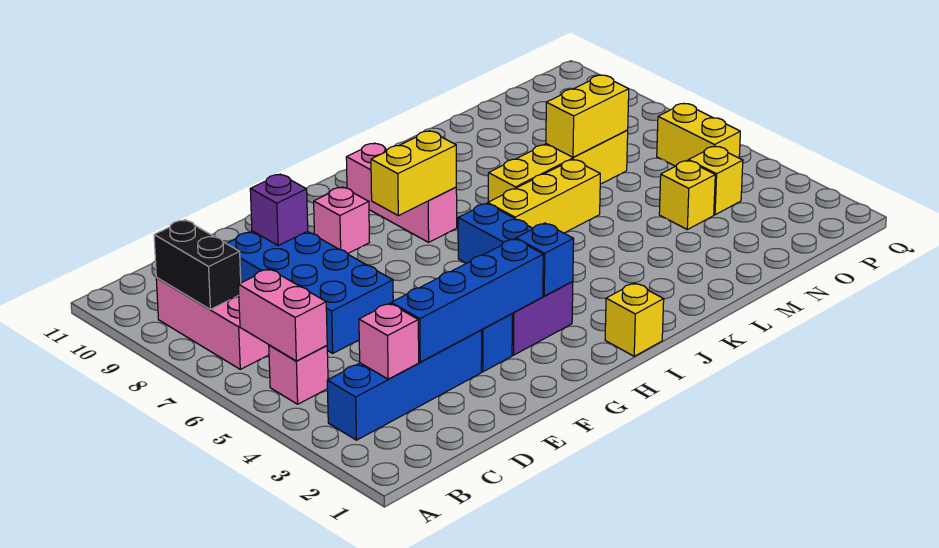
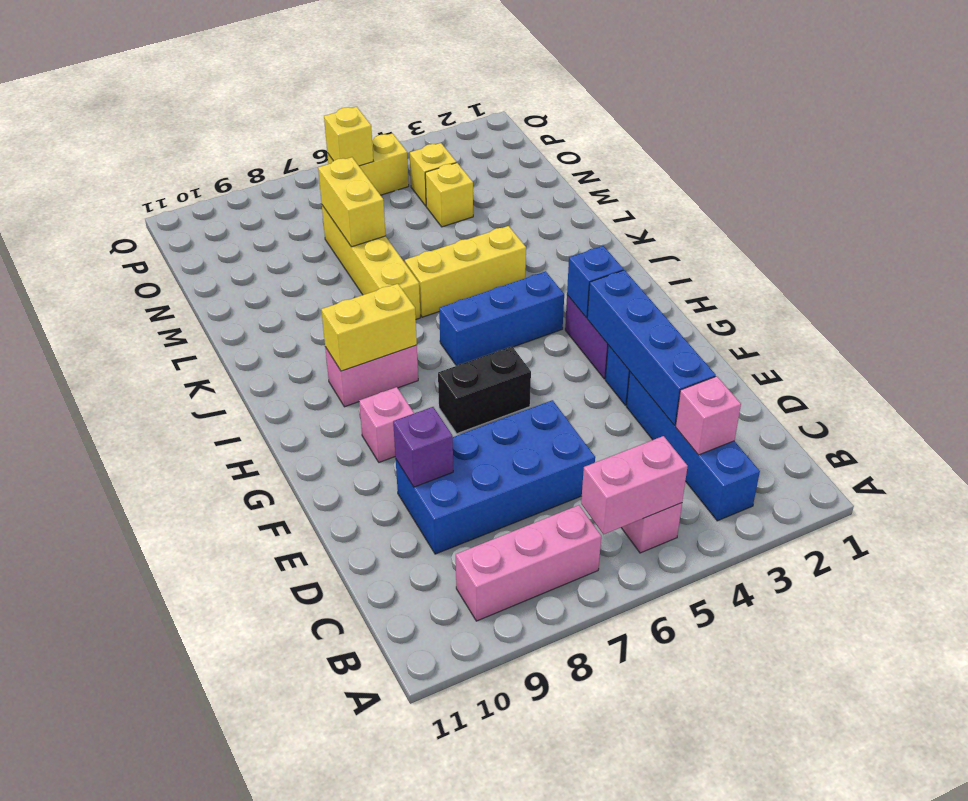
black brick B8:B9 level 2 -> black brick G6:G7 level 1
yellow brick H8:I8 level 2 -> yellow brick I8:I9 level 2
yellow brick I1 level 1 -> yellow brick P6 level 2
pink brick I8:I10 level 1 -> pink brick I8:I9 level 1
yellow brick J6:L6 level 1 -> yellow brick K4:K6 level 1

